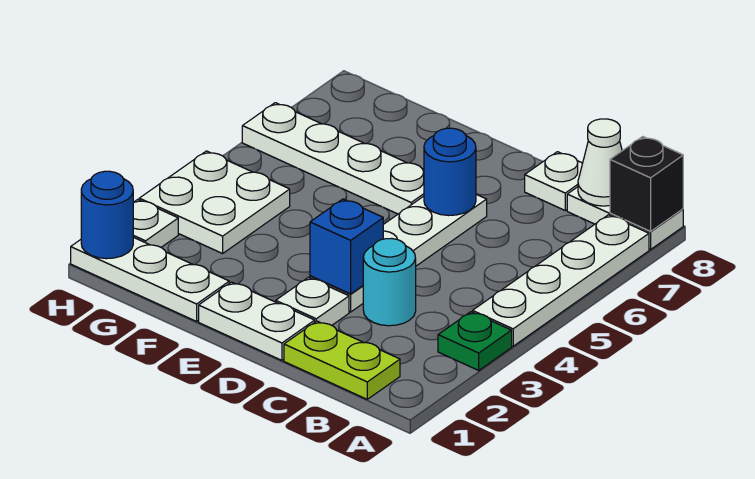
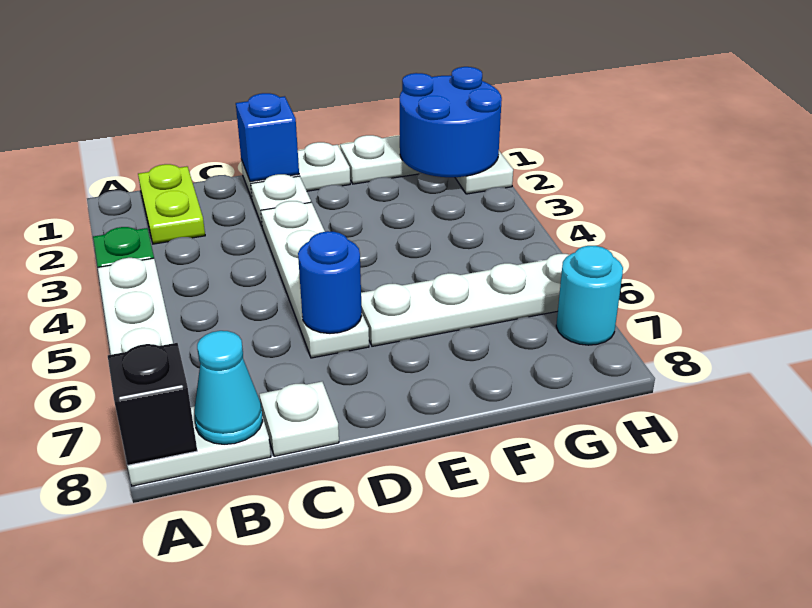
lime plate B1:C1 level 1 -> lime plate B1:B2 level 1
white cone B8 level 2 -> cyan cone B8 level 2
cyan round brick C3 level 1 -> cyan round brick H7 level 1
blue brick D3 level 2 -> blue brick D1 level 2
white plate G3:H4 level 1 -> none
blue round brick H1 level 2 -> blue round brick G1:H2 level 2

